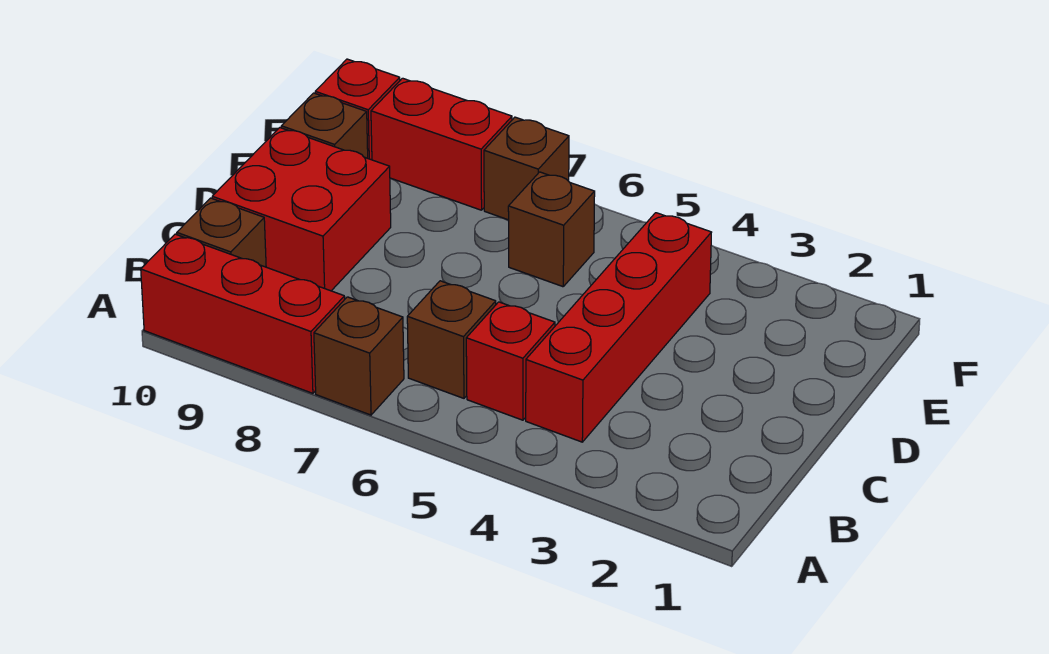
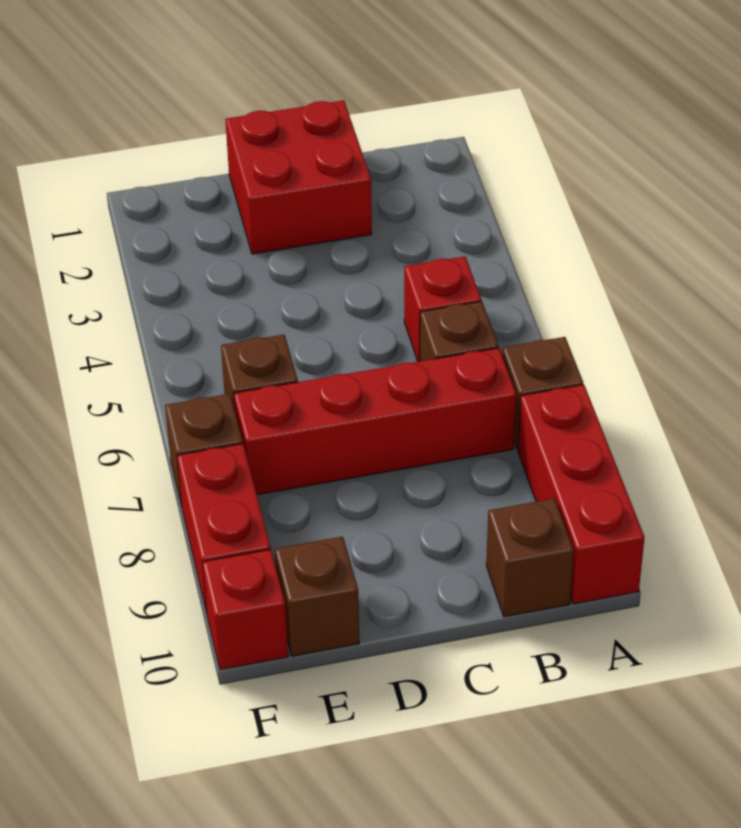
red brick B4:E4 level 1 -> red brick B7:E7 level 1
red brick C9:D10 level 1 -> red brick C1:D2 level 1

